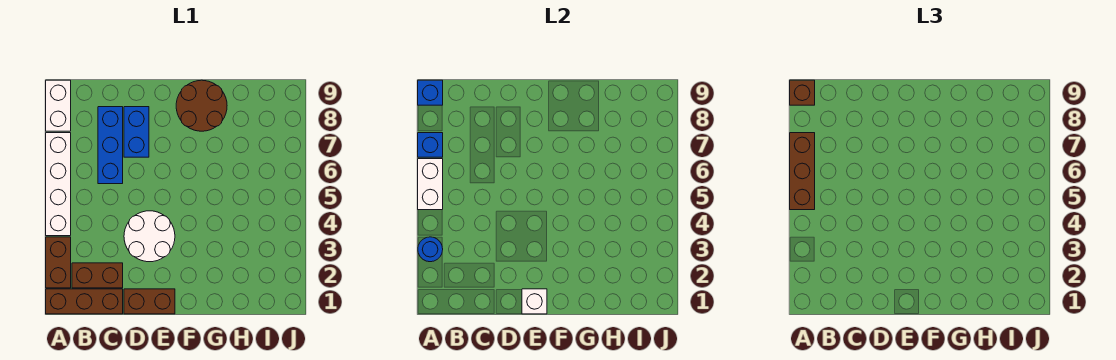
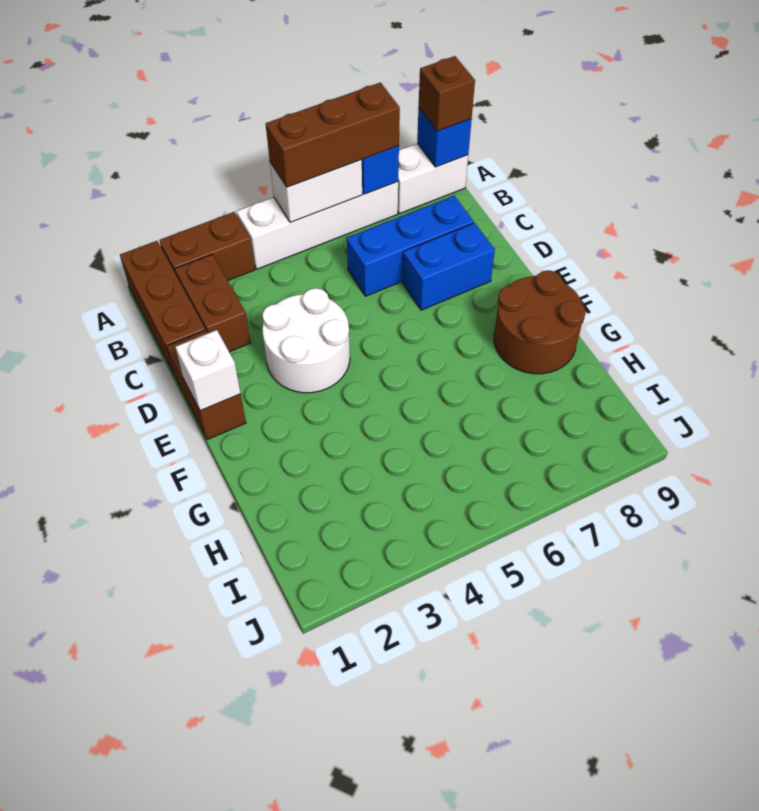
blue round brick A3 level 2 -> none

